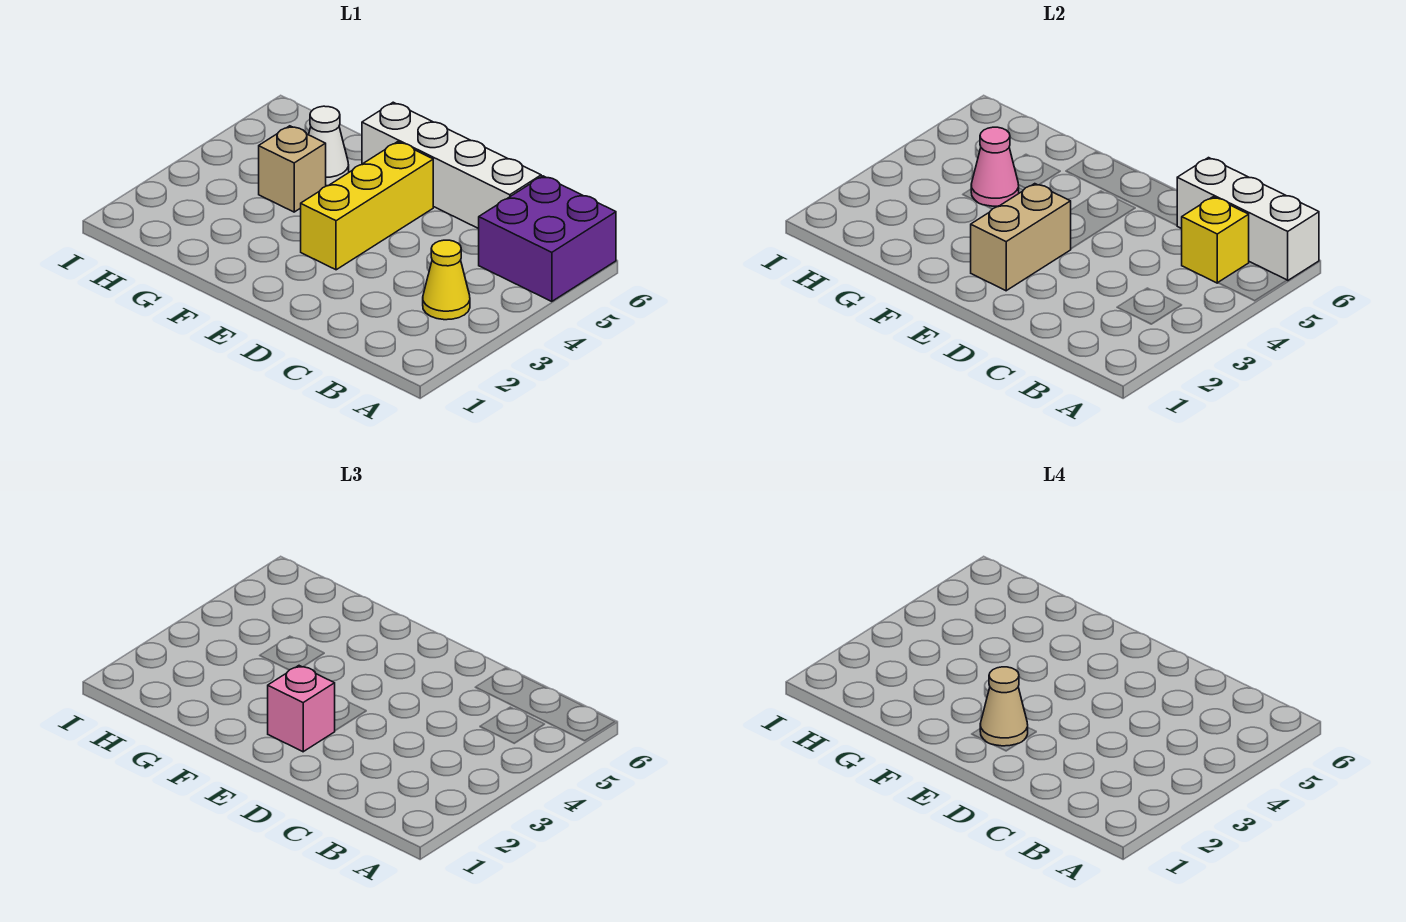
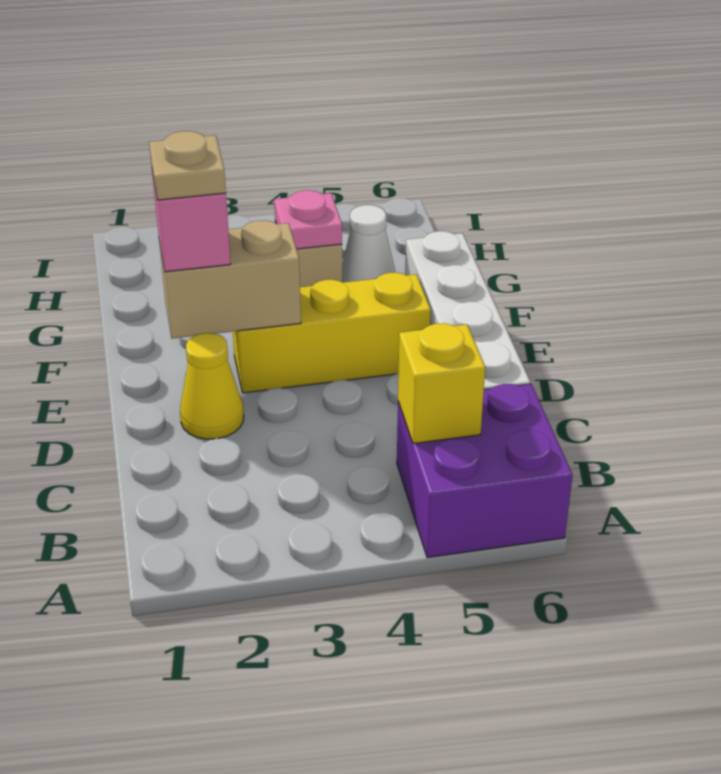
white brick A6:C6 level 2 -> none
yellow cone B3 level 1 -> yellow cone D2 level 1
tan cone E2 level 4 -> tan plate E2 level 4
pink cone G4 level 2 -> pink plate G4 level 2

